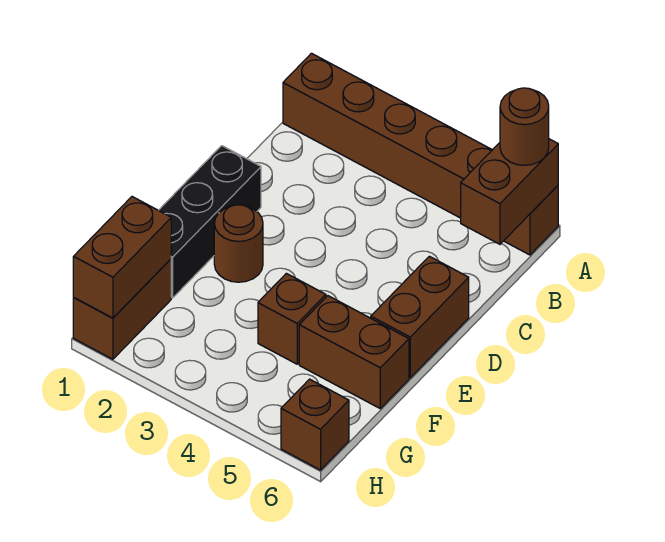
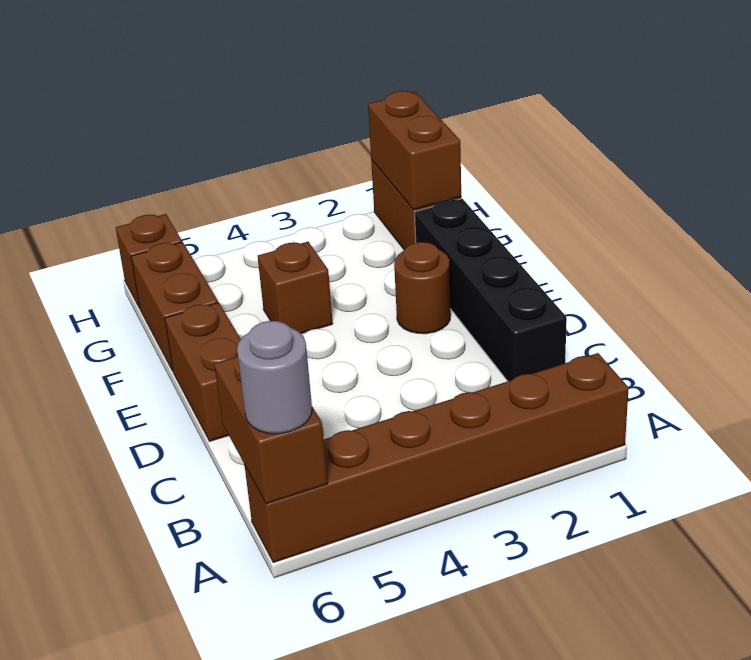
brown round brick A6 level 3 -> grey round brick A6 level 3
black brick D1:F1 level 1 -> black brick C1:F1 level 1
brown brick F5:F6 level 1 -> brown brick F6:G6 level 1

